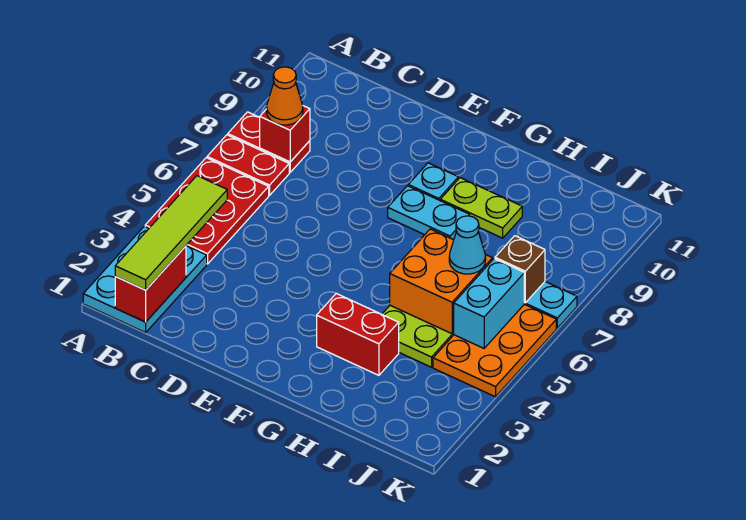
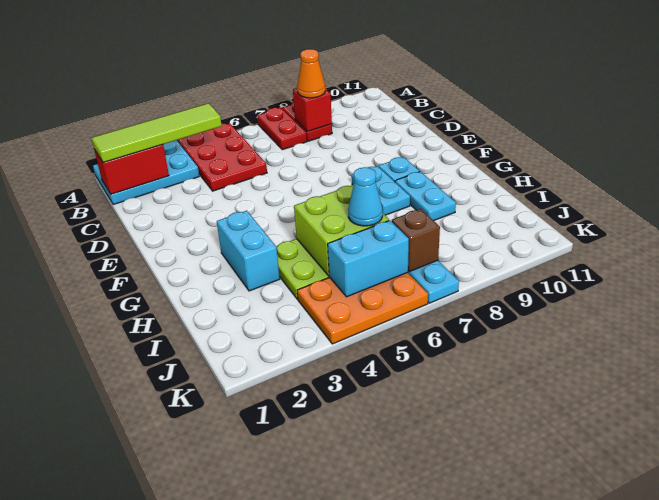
red plate A4:B6 level 1 -> red plate A4:C5 level 1
red brick G3:H3 level 1 -> cyan brick G3:H3 level 1
lime plate G9:H9 level 1 -> cyan plate G9:H9 level 1
orange brick H5:I6 level 2 -> lime brick H5:I6 level 2

